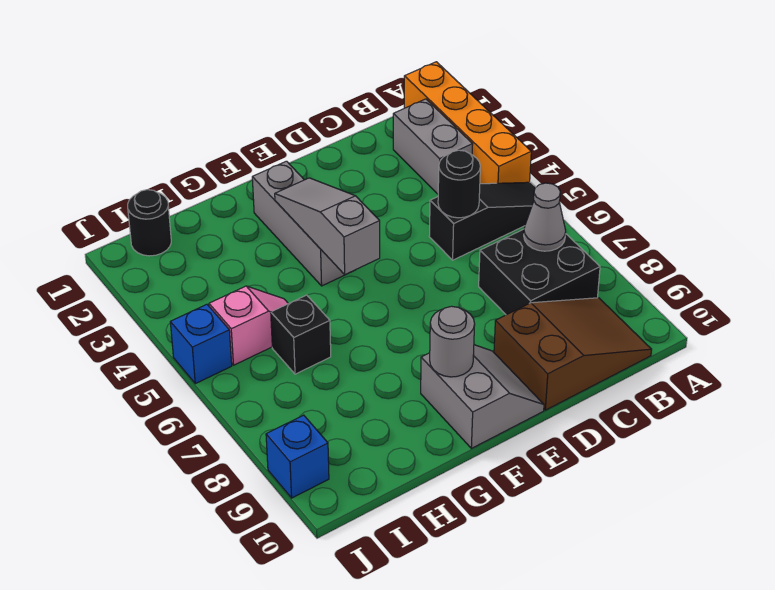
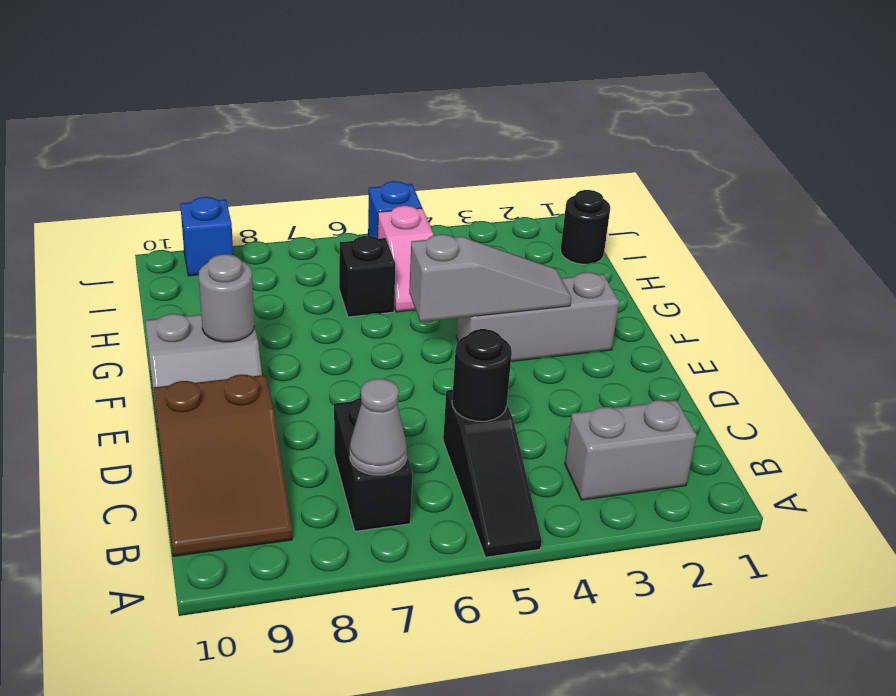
orange brick A1:A4 level 1 -> none
black brick B7:C8 level 1 -> black brick B7:C7 level 1

